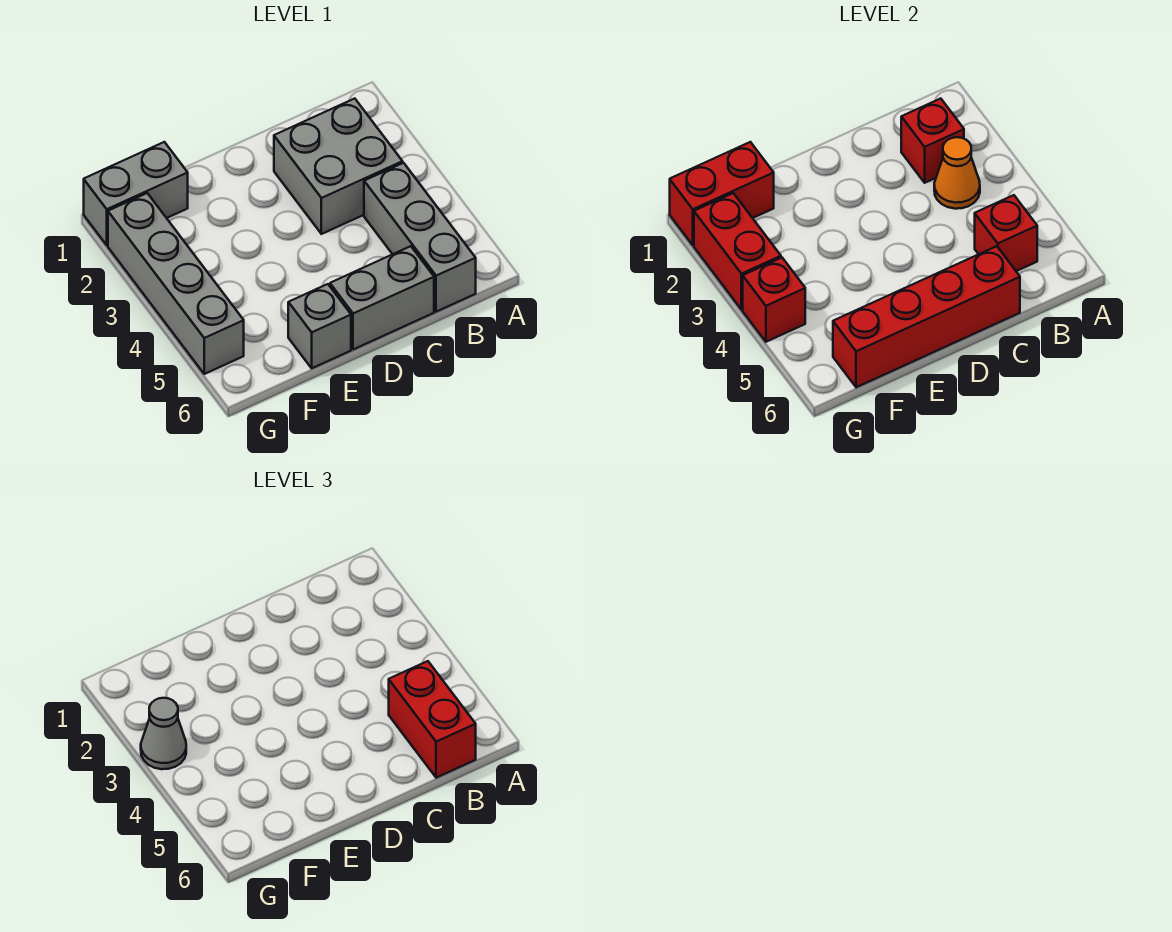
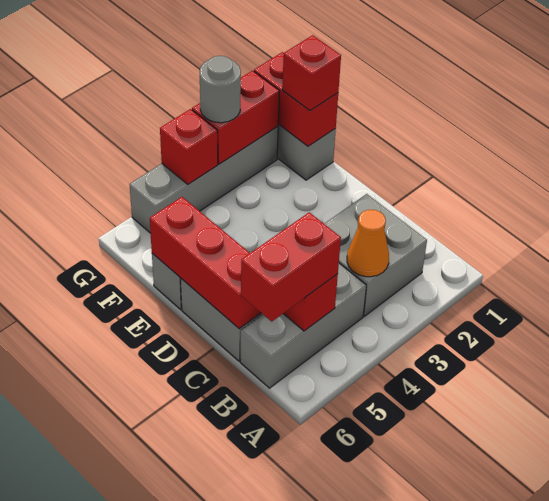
red brick B2 level 2 -> red brick F1 level 3
red brick C6:F6 level 2 -> red brick C6:E6 level 2
grey cone G3 level 3 -> grey round brick G3 level 3

